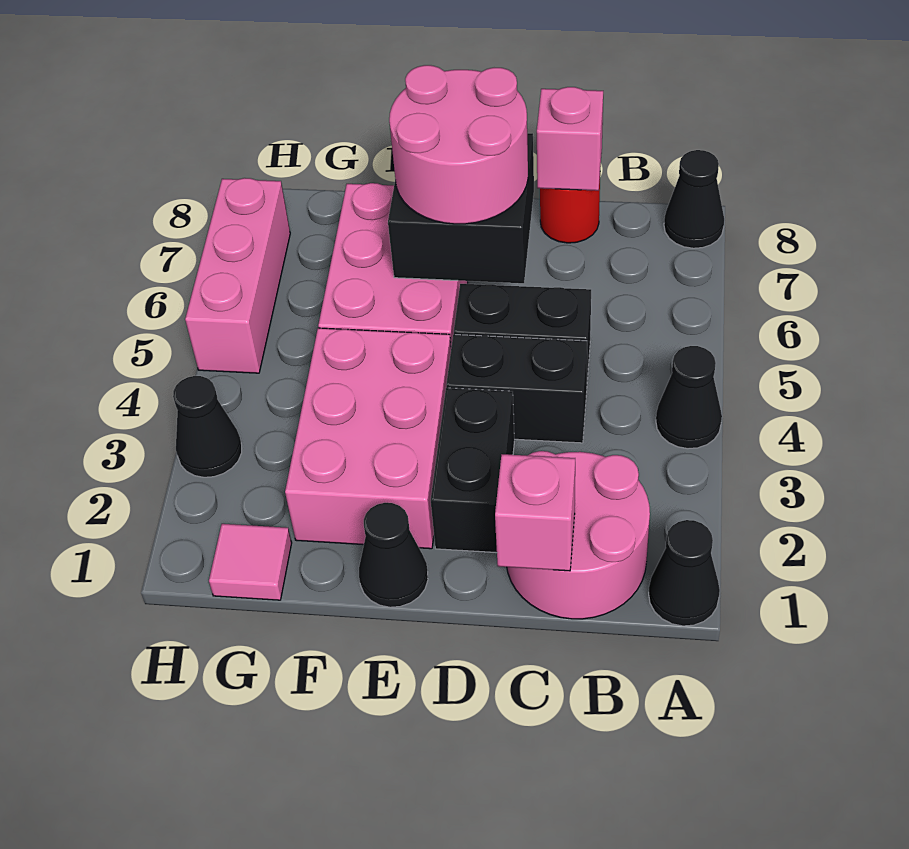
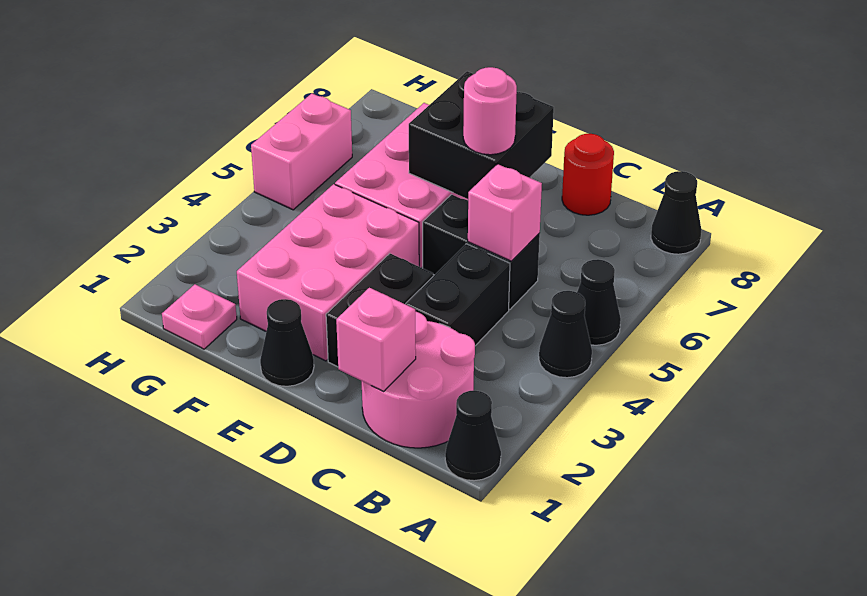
black brick C4:D4 level 1 -> black brick C3:C4 level 1
pink brick C8 level 2 -> pink brick C5 level 2
pink round brick D6:E7 level 3 -> pink round brick D6 level 3
pink tile G1 level 1 -> pink plate G1 level 1
black cone H3 level 1 -> black cone A5 level 1
pink brick H5:H7 level 1 -> pink brick H5:H6 level 1

